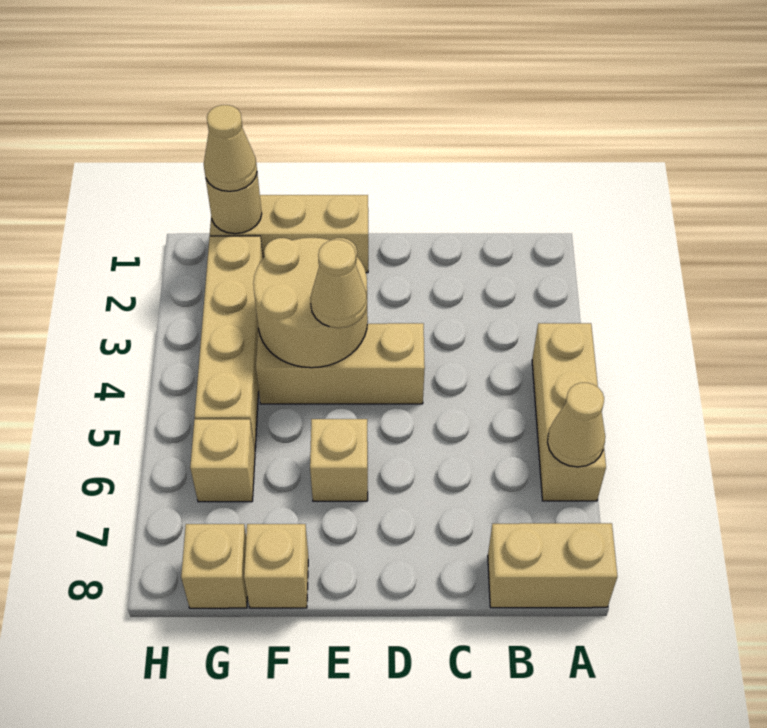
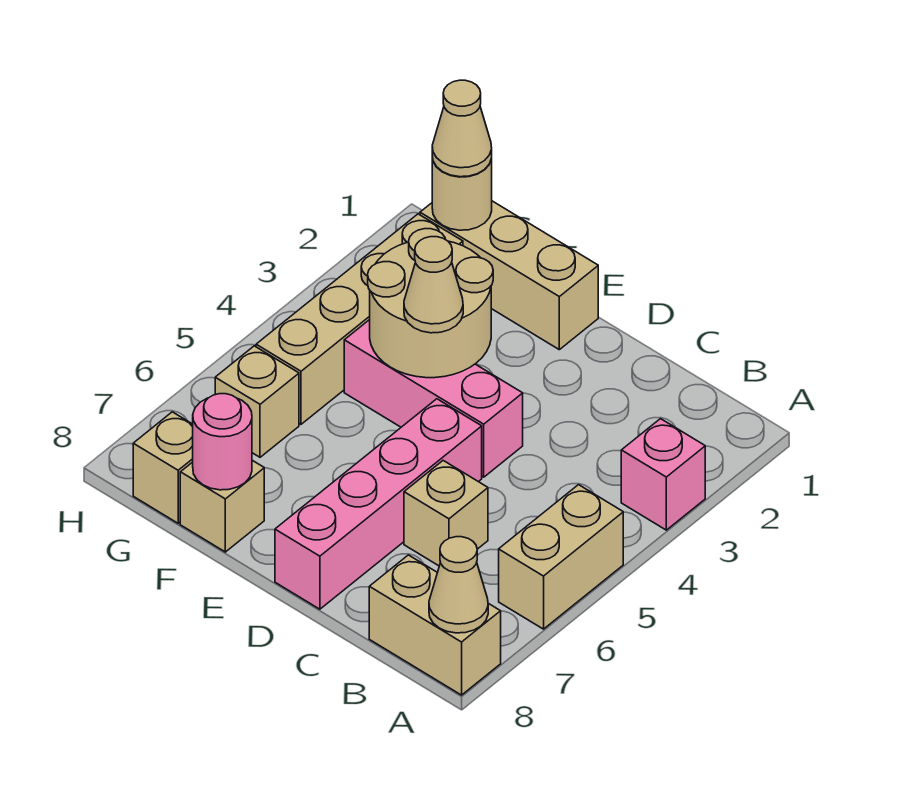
none -> pink brick A3 level 1
tan brick A4:A6 level 1 -> tan brick A5:A6 level 1
tan cone A6 level 2 -> tan cone A8 level 2
tan brick D4:F4 level 1 -> pink brick D4:F4 level 1
none -> pink brick D5:D8 level 1
tan brick E6 level 1 -> tan brick C6 level 1
none -> pink round brick F8 level 2

